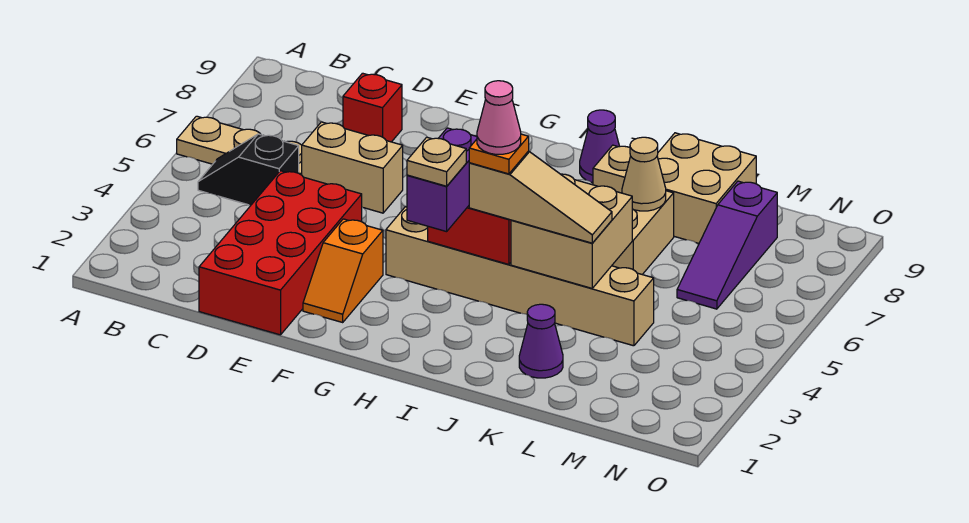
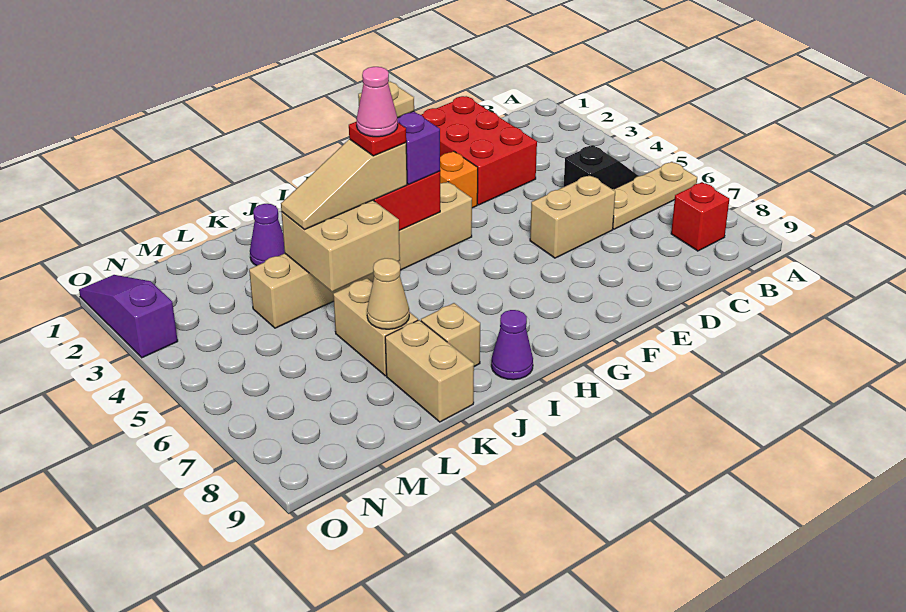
red brick D1:E4 level 1 -> red brick D1:E3 level 1
red brick D8 level 1 -> red brick B8 level 1
orange plate I4 level 4 -> red plate I4 level 4
tan brick K8:L9 level 1 -> tan brick K8:K9 level 1
purple slope M6:M8 level 1 top 8 -> purple slope O1:O3 level 1 top 3

